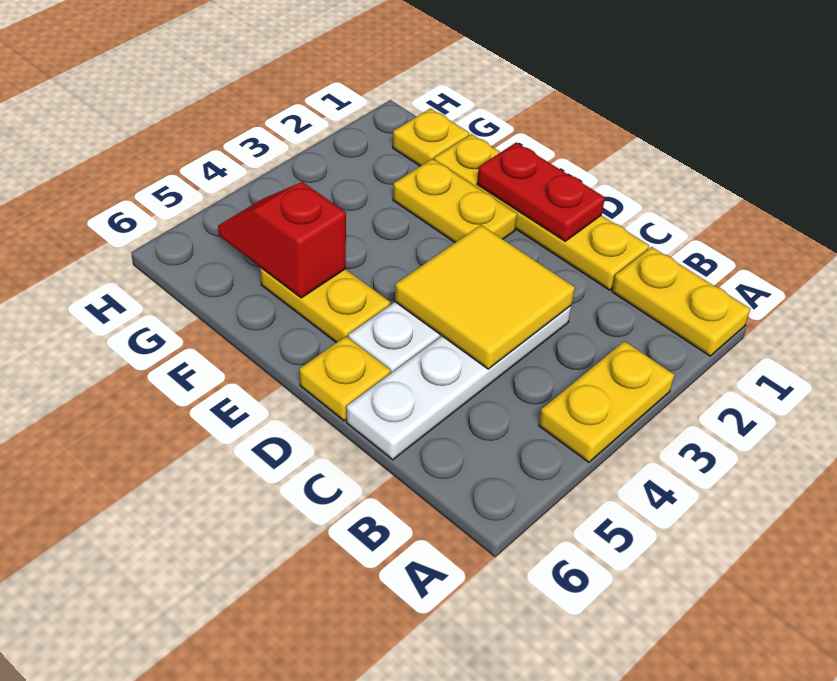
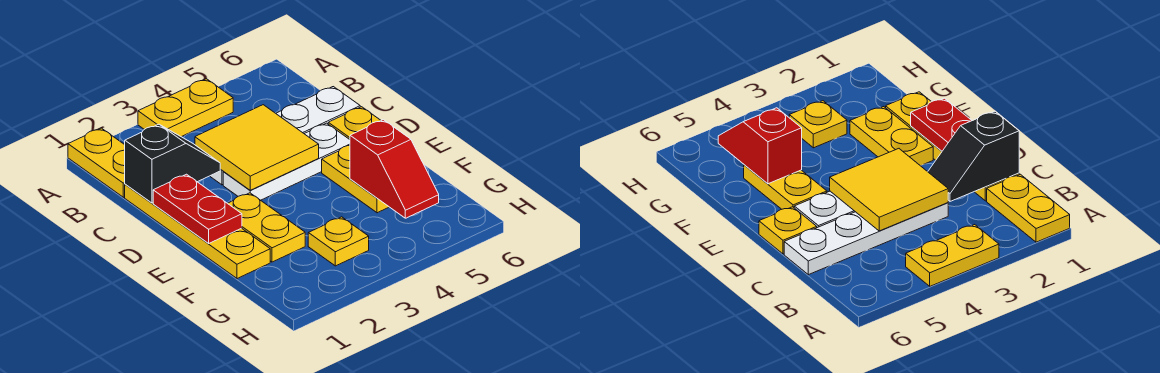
none -> black slope C1:C2 level 2 top 1
yellow plate G1 level 1 -> yellow plate G3 level 1

